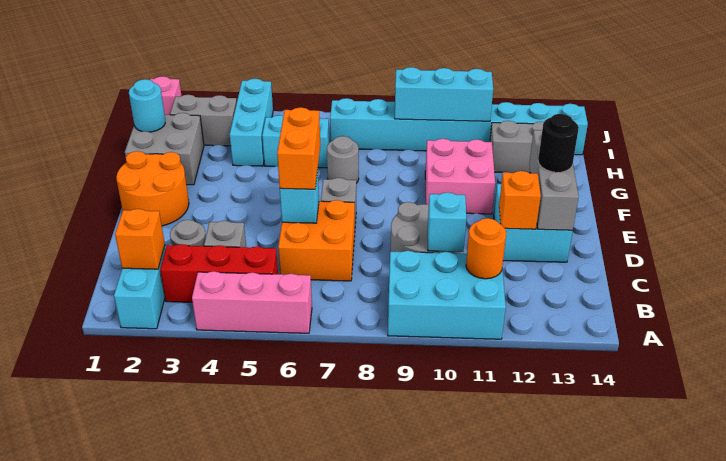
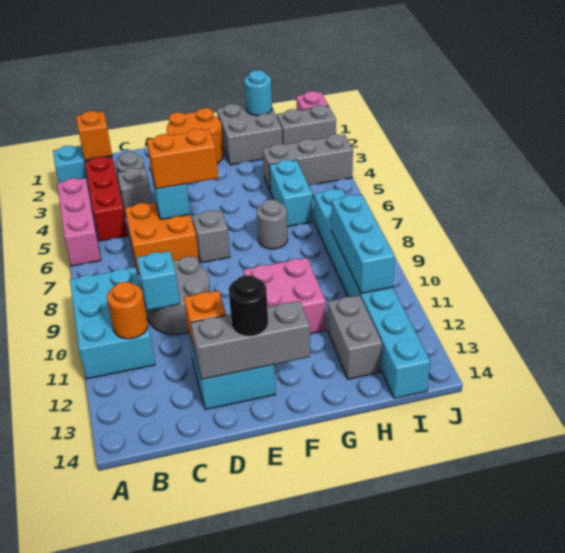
cyan brick H4:J4 level 1 -> grey brick H4:J4 level 1
grey brick I2:I3 level 1 -> grey brick I2:J2 level 1

